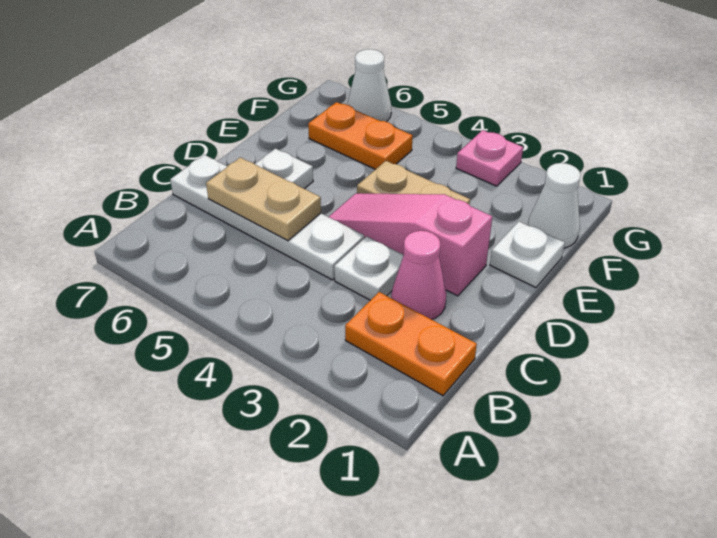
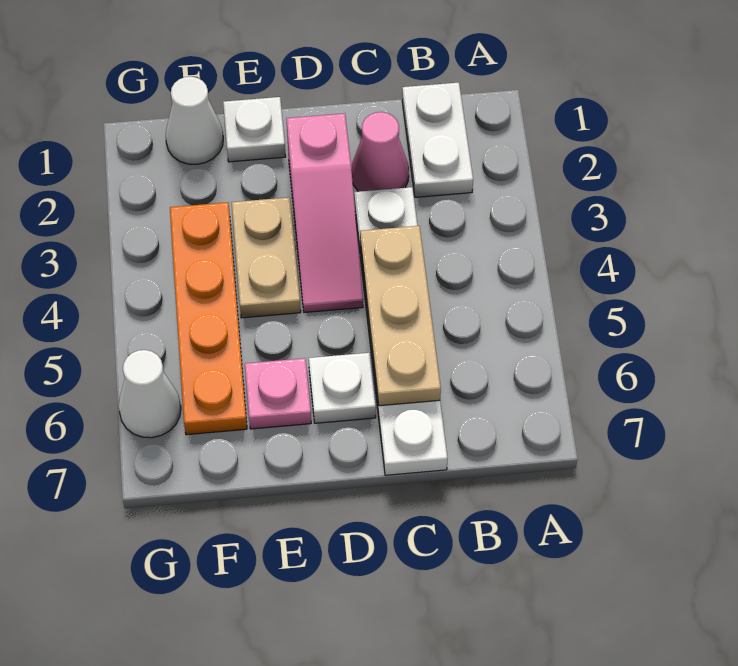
orange plate B1:B2 level 1 -> white plate B1:B2 level 1
tan plate C5:C6 level 2 -> tan plate C4:C6 level 2
orange plate F5:F6 level 1 -> orange plate F3:F6 level 1
pink plate G3 level 1 -> pink plate E6 level 1

